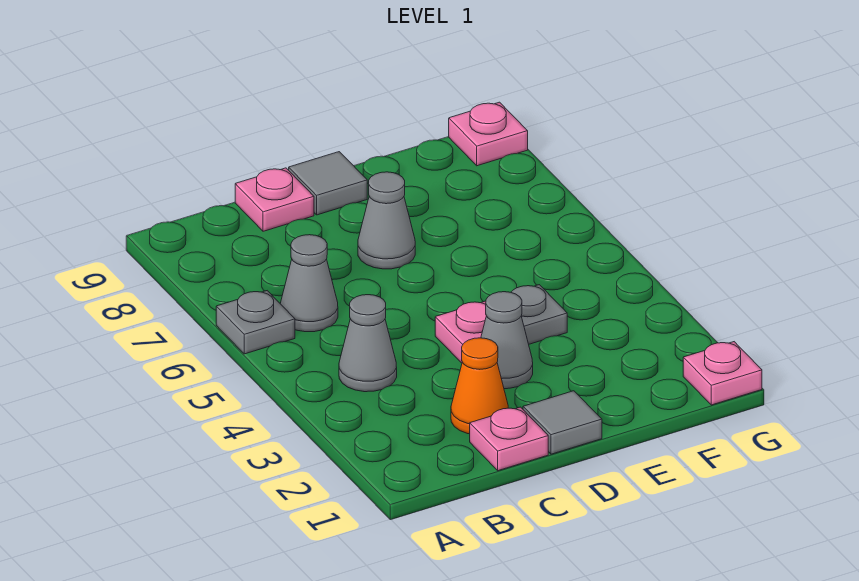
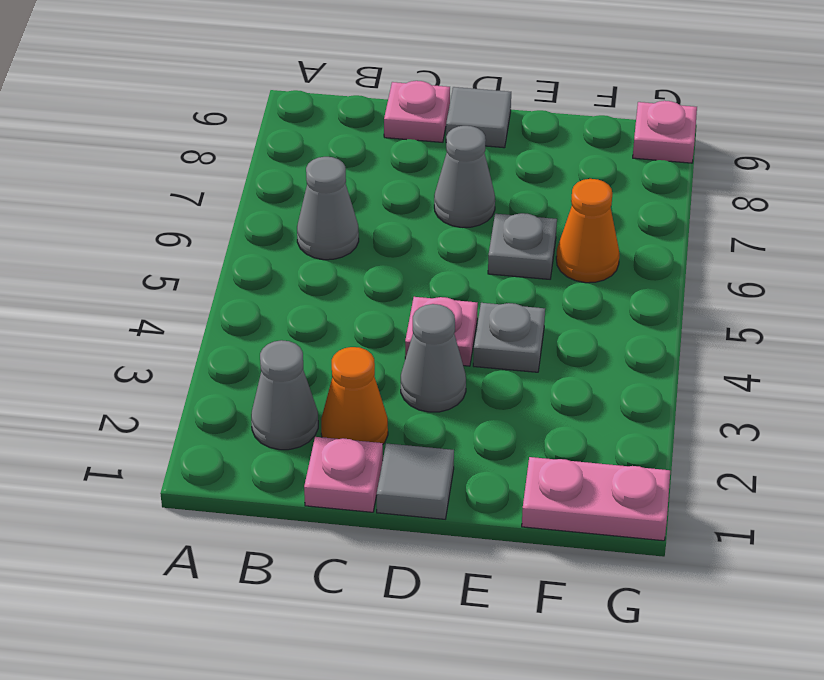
grey plate A6 level 1 -> grey plate E6 level 1
grey cone B4 level 1 -> grey cone B2 level 1
none -> orange cone F6 level 1
pink plate G1 level 1 -> pink plate F1:G1 level 1

